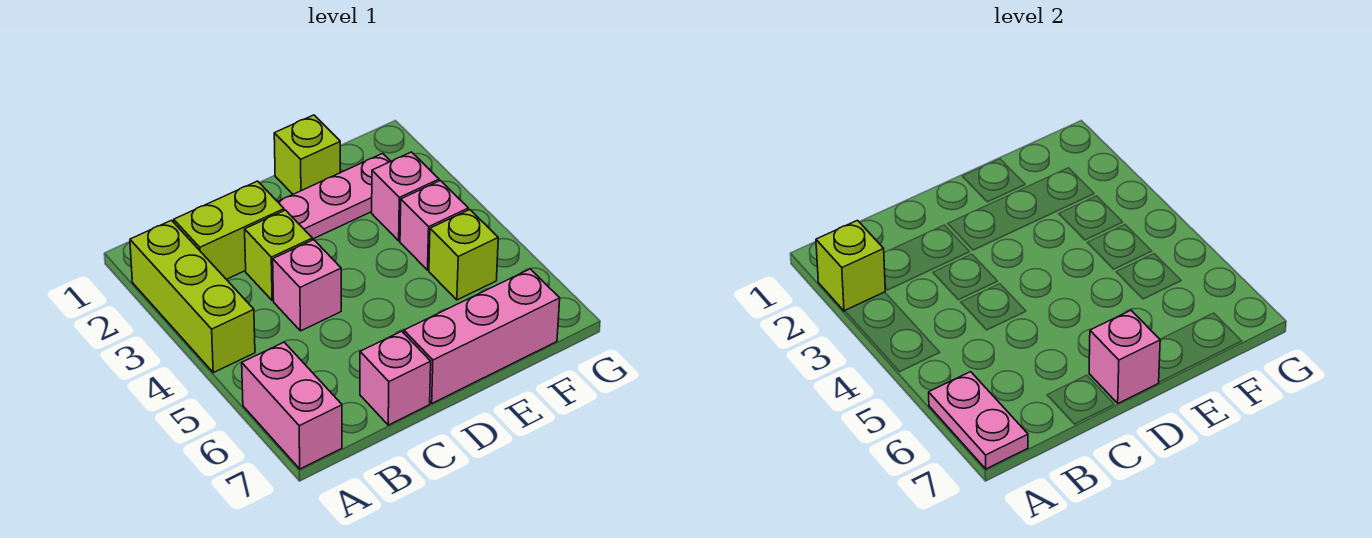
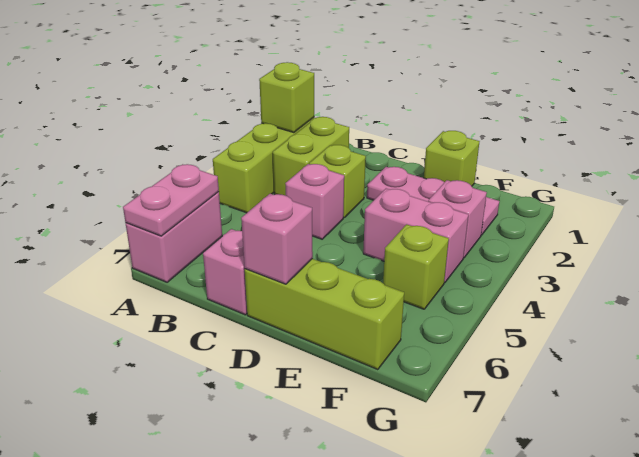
lime brick B2:C2 level 1 -> lime brick B2:B3 level 1
pink brick D7:F7 level 1 -> lime brick D7:F7 level 1
pink brick F4 level 1 -> pink brick E4:F4 level 1

